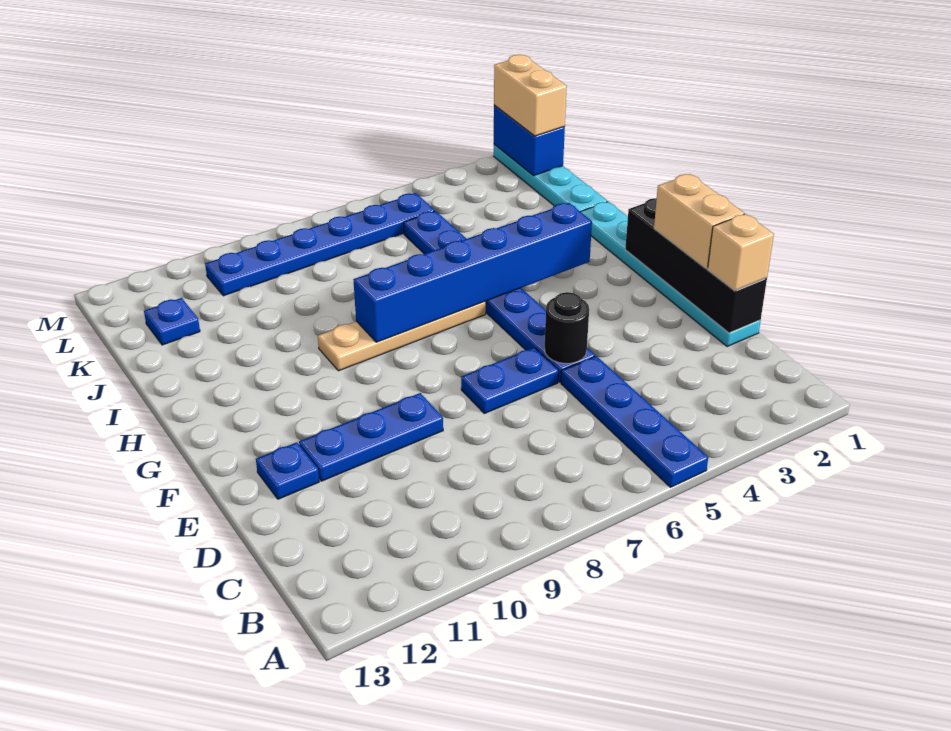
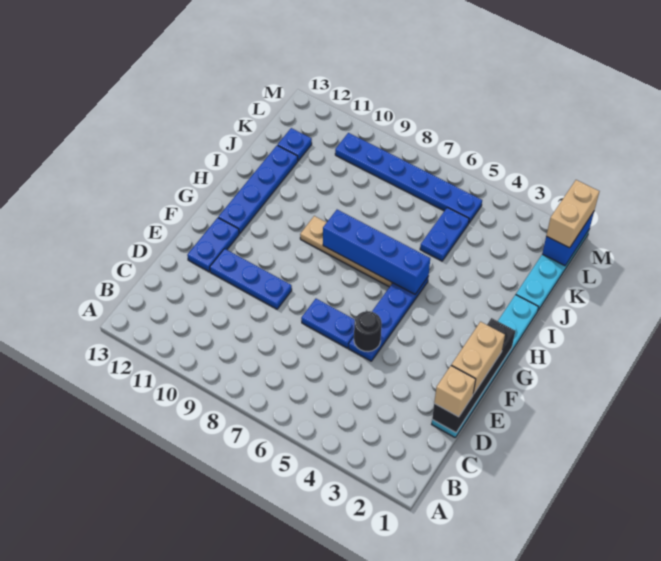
blue plate A5:D5 level 1 -> blue plate G12:J12 level 1
blue plate E12 level 1 -> blue plate E12:F12 level 1
blue brick H3:H8 level 2 -> blue brick H5:H8 level 2

